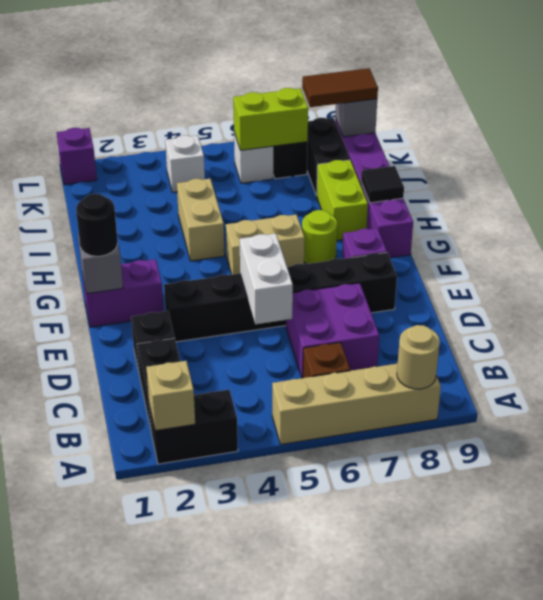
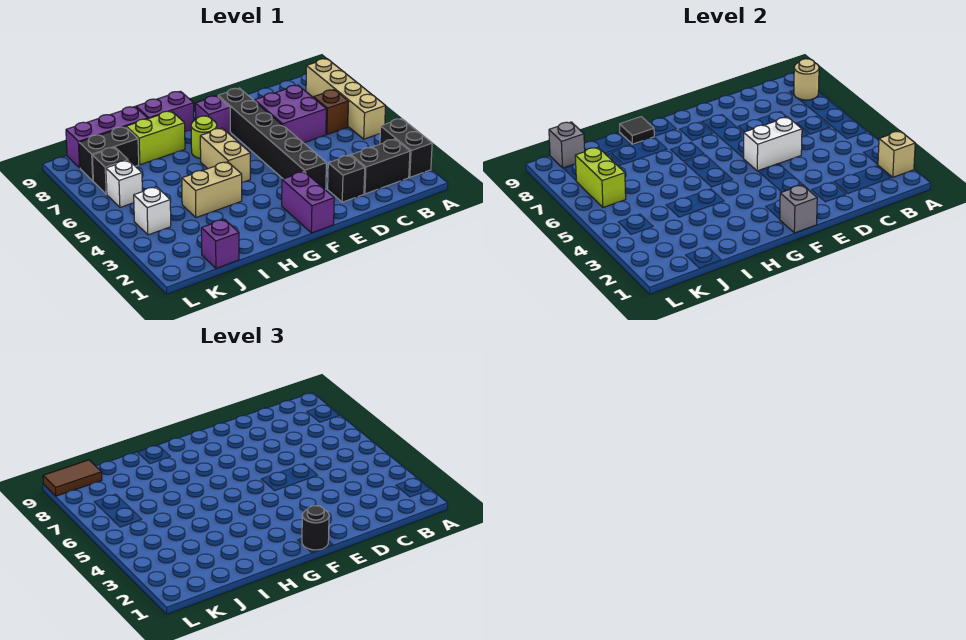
brown tile K8:K9 level 3 -> brown tile K9:L9 level 3
purple brick L1 level 1 -> purple brick J1 level 1

